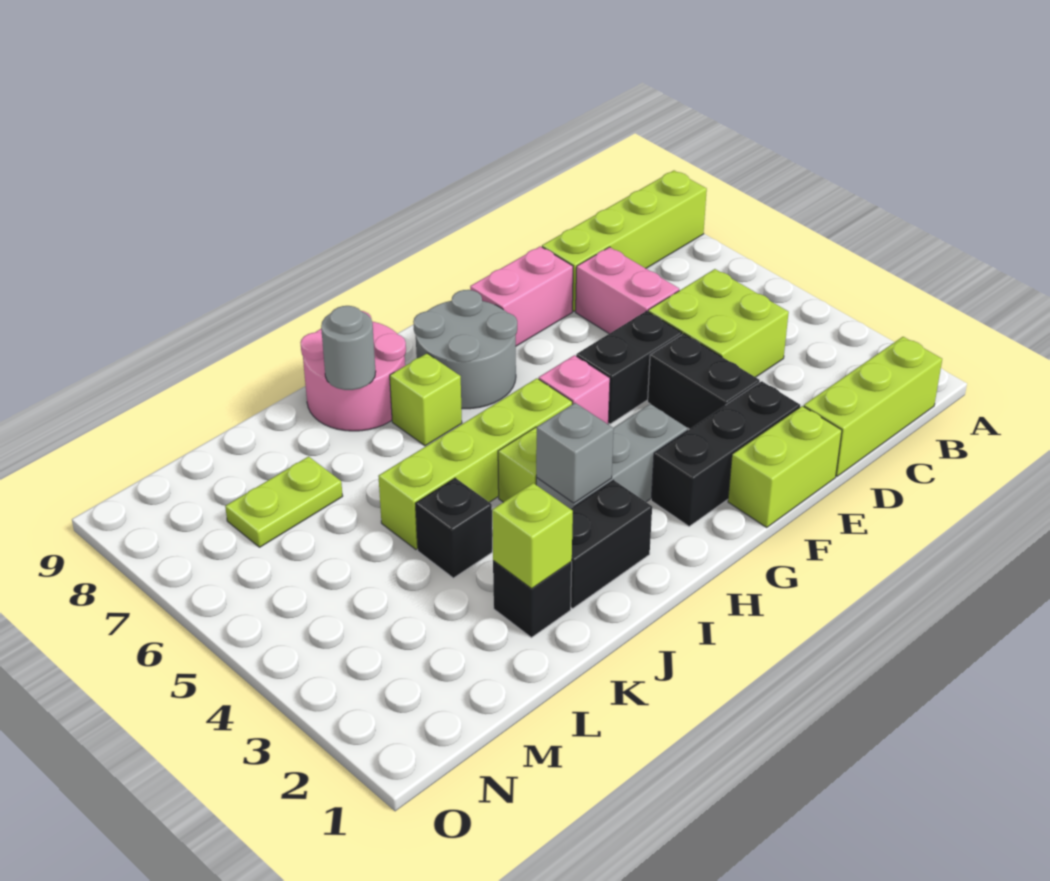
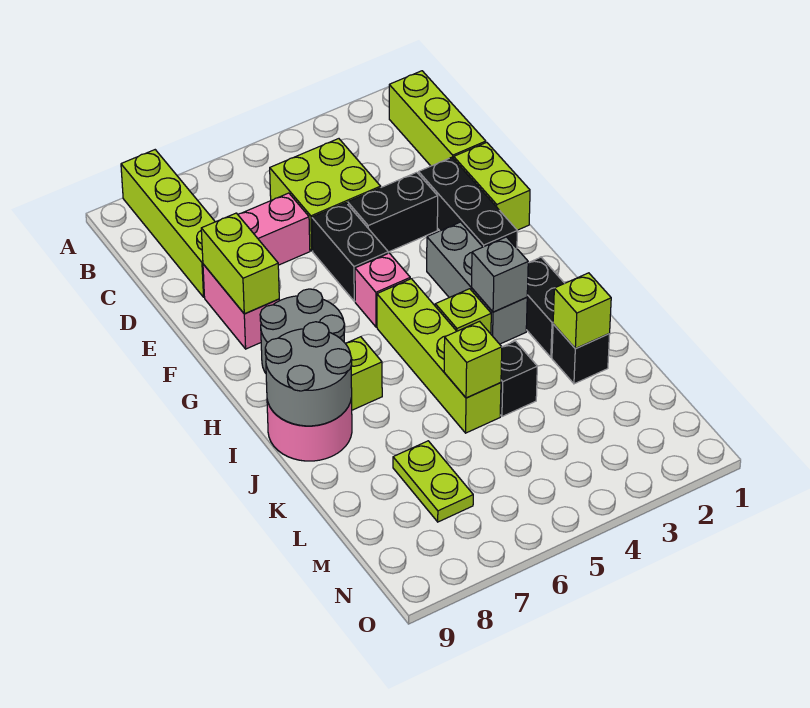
none -> lime brick E8:F8 level 2
grey round brick J8 level 2 -> grey round brick I8:J9 level 2
none -> lime brick K5 level 2

